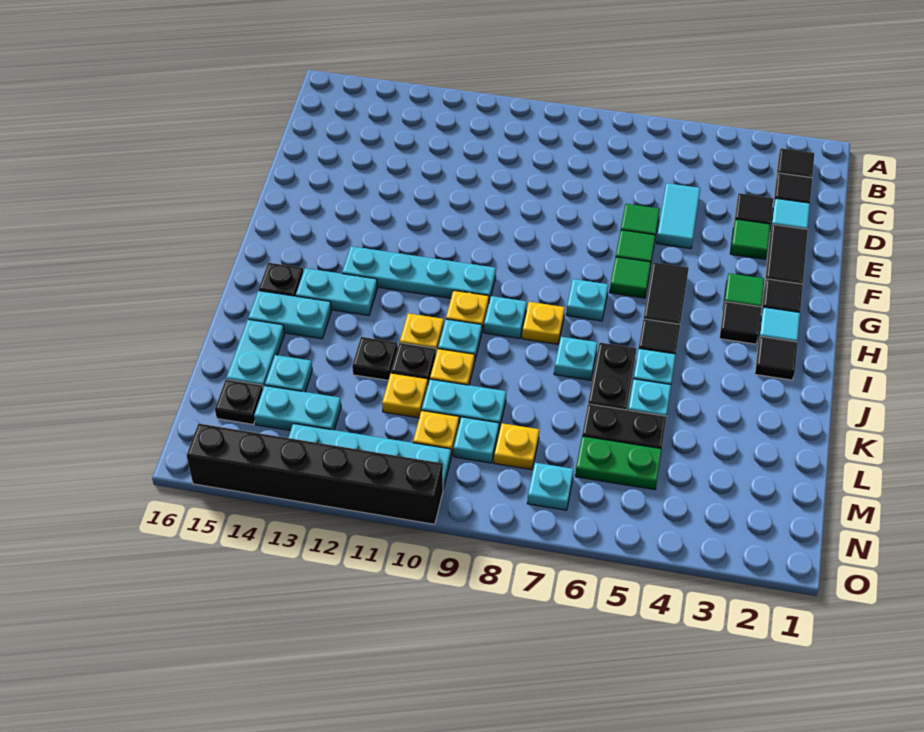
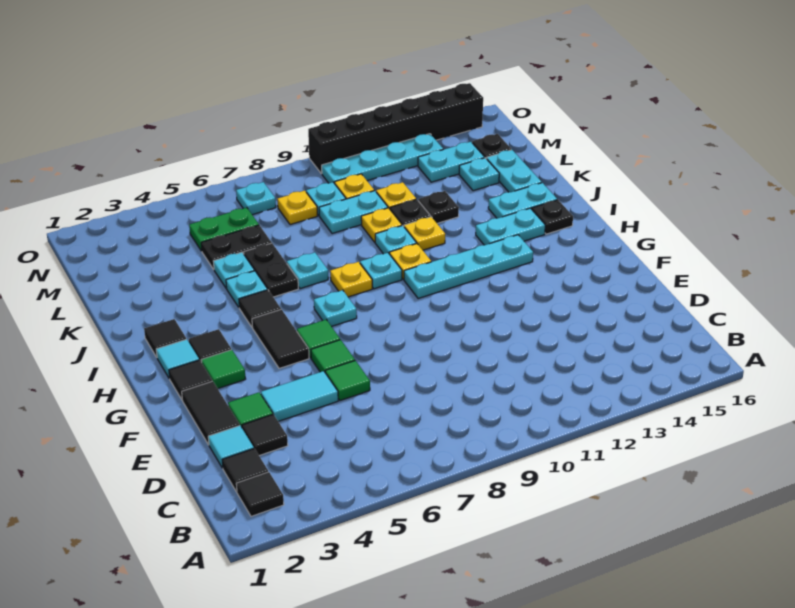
cyan tile D5:E5 level 1 -> cyan tile E4:E5 level 1

